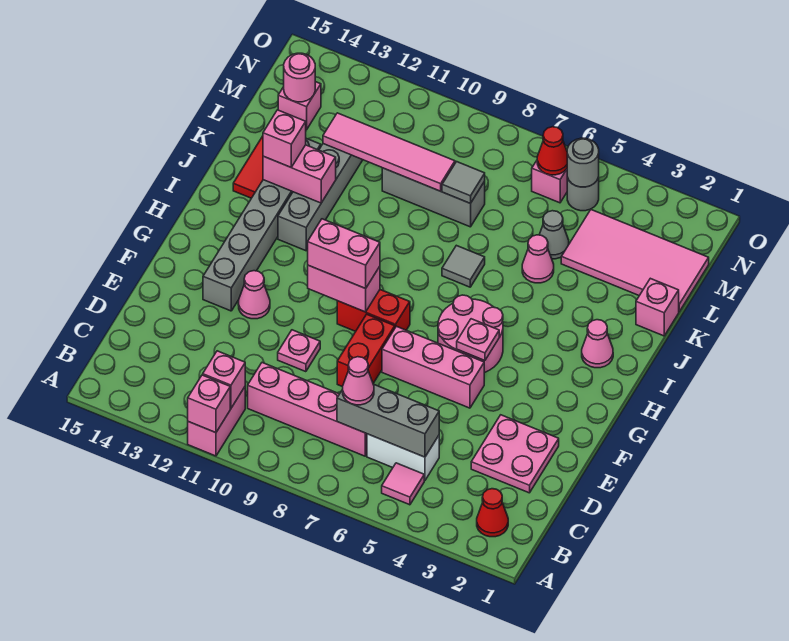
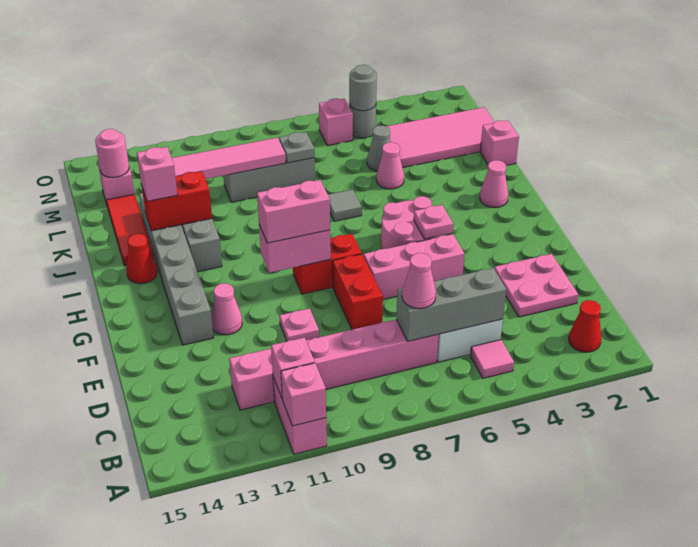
pink brick C7:C10 level 1 -> pink brick C7:C12 level 1
pink brick J12:J13 level 2 -> red brick J12:J13 level 2
grey tile L8 level 2 -> grey plate L8 level 2
red cone N6 level 2 -> red cone I14 level 1

